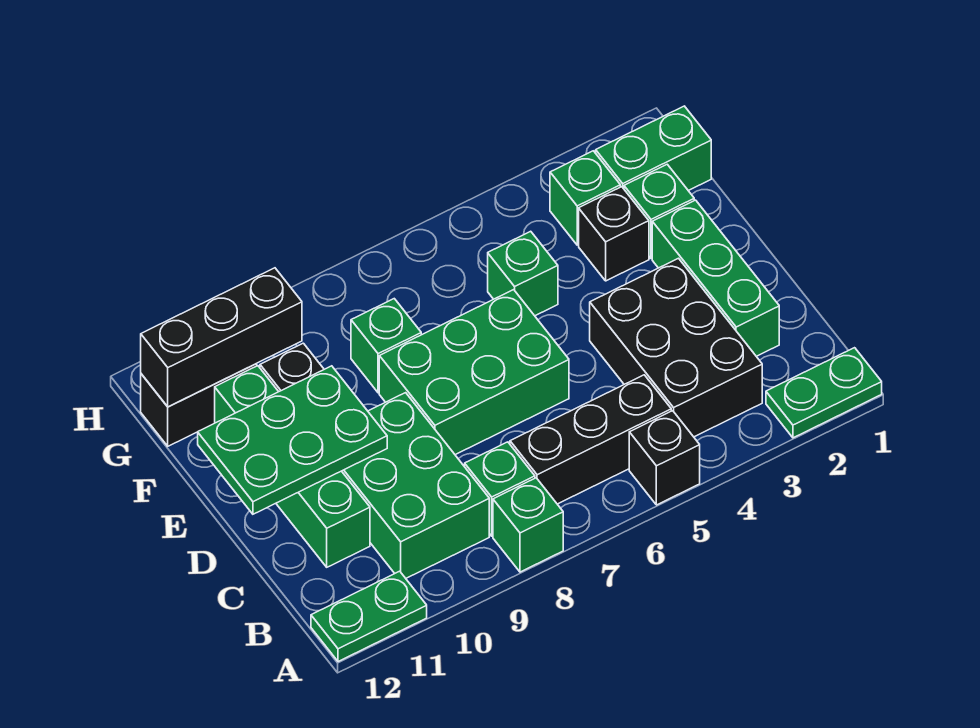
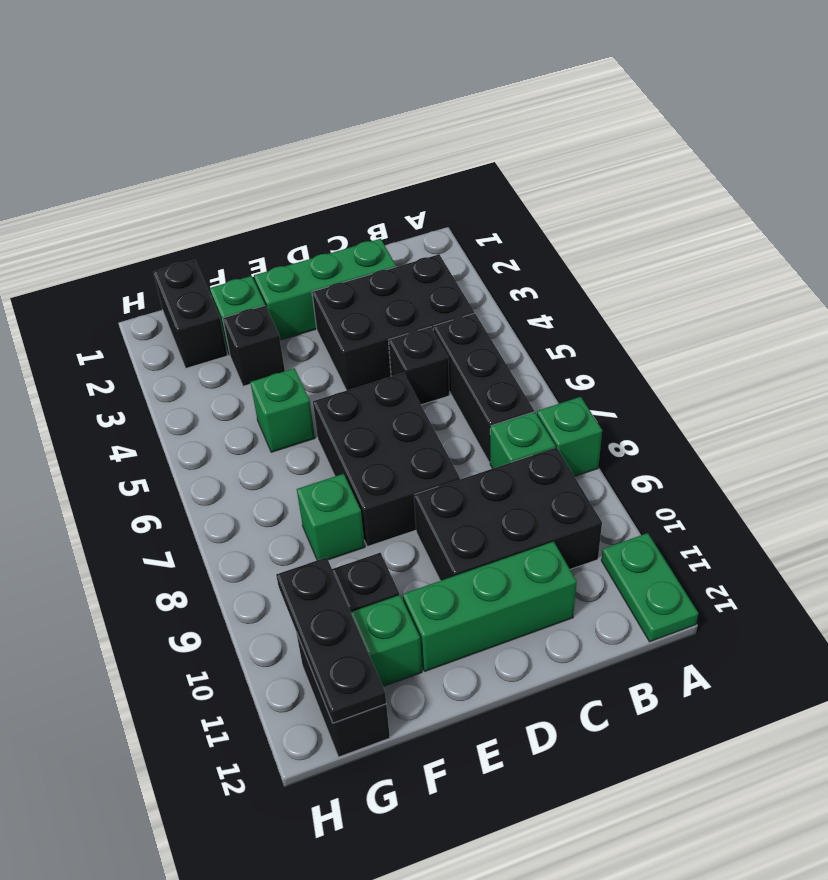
green plate A1:A2 level 1 -> none
black brick A5 level 1 -> black brick C5 level 1
green brick B9:D10 level 1 -> black brick B9:D10 level 1
green brick D6:E8 level 1 -> black brick D6:E8 level 1
green plate D10:E12 level 2 -> none
green brick G1:G2 level 1 -> black brick G1:G2 level 1
green brick G3 level 1 -> none
black brick G10:G12 level 2 -> black plate G10:G12 level 2

